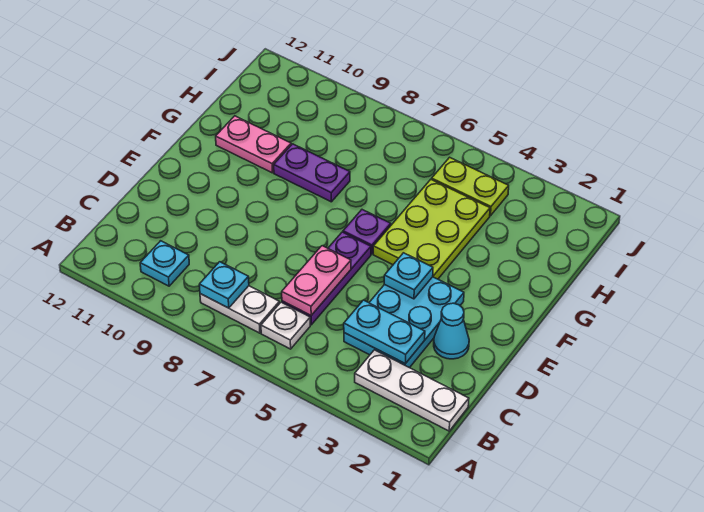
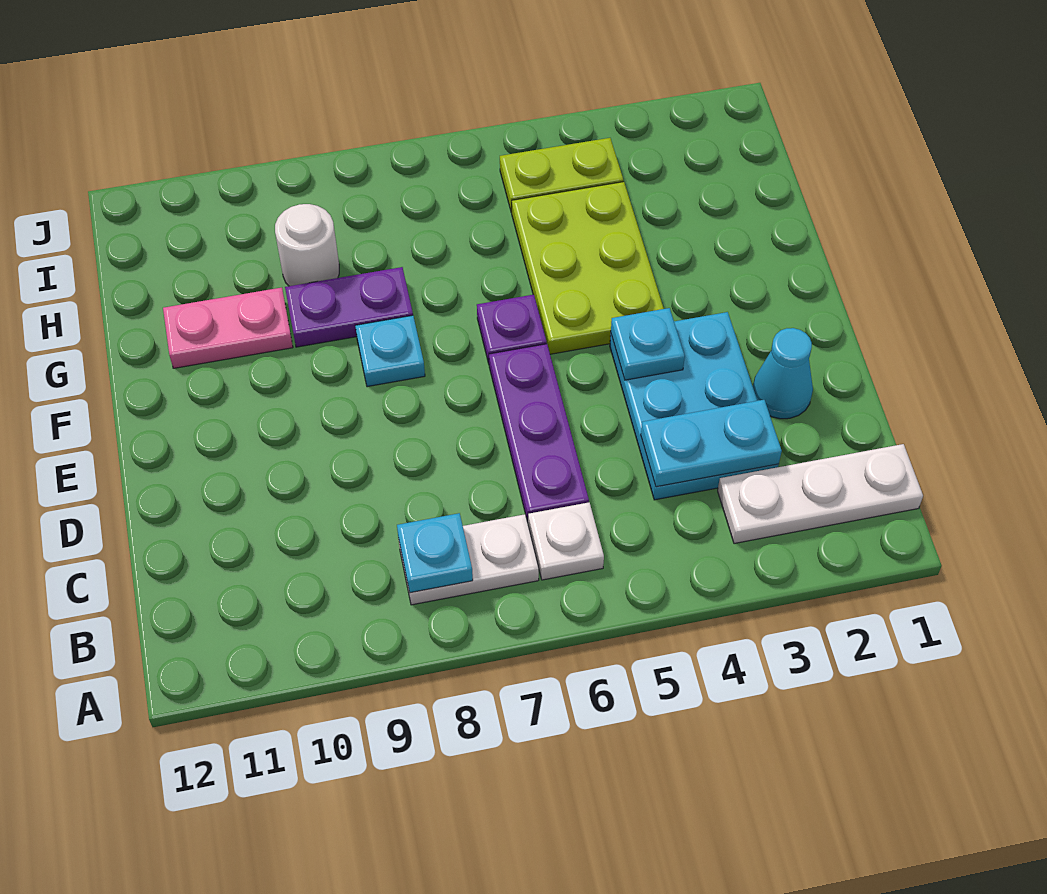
cyan plate B10 level 1 -> cyan plate F8 level 1
pink plate C6:D6 level 2 -> none
none -> white round brick H9 level 1

